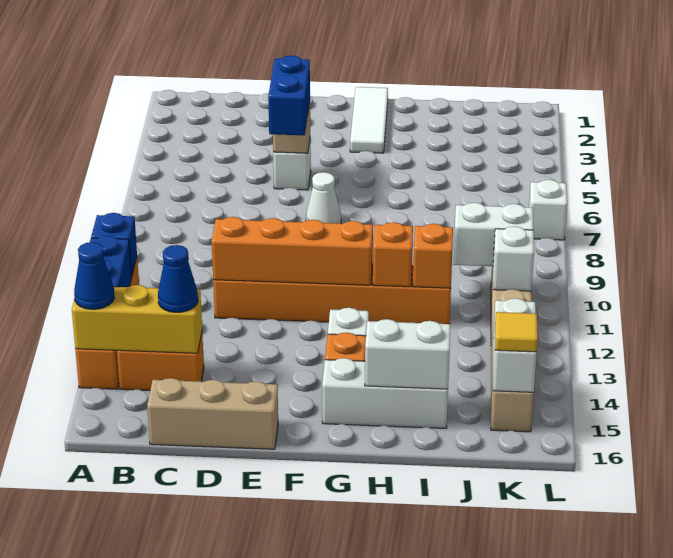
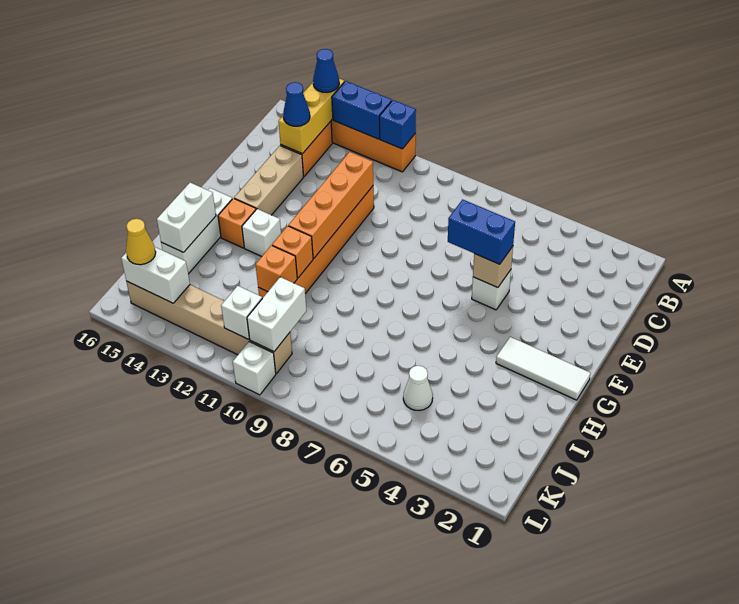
tan brick C16:E16 level 1 -> tan brick D14:F14 level 1
white cone F7 level 1 -> white cone J5 level 1
yellow tile K15 level 3 -> yellow cone K15 level 3
white brick L7 level 1 -> white brick L10 level 1

